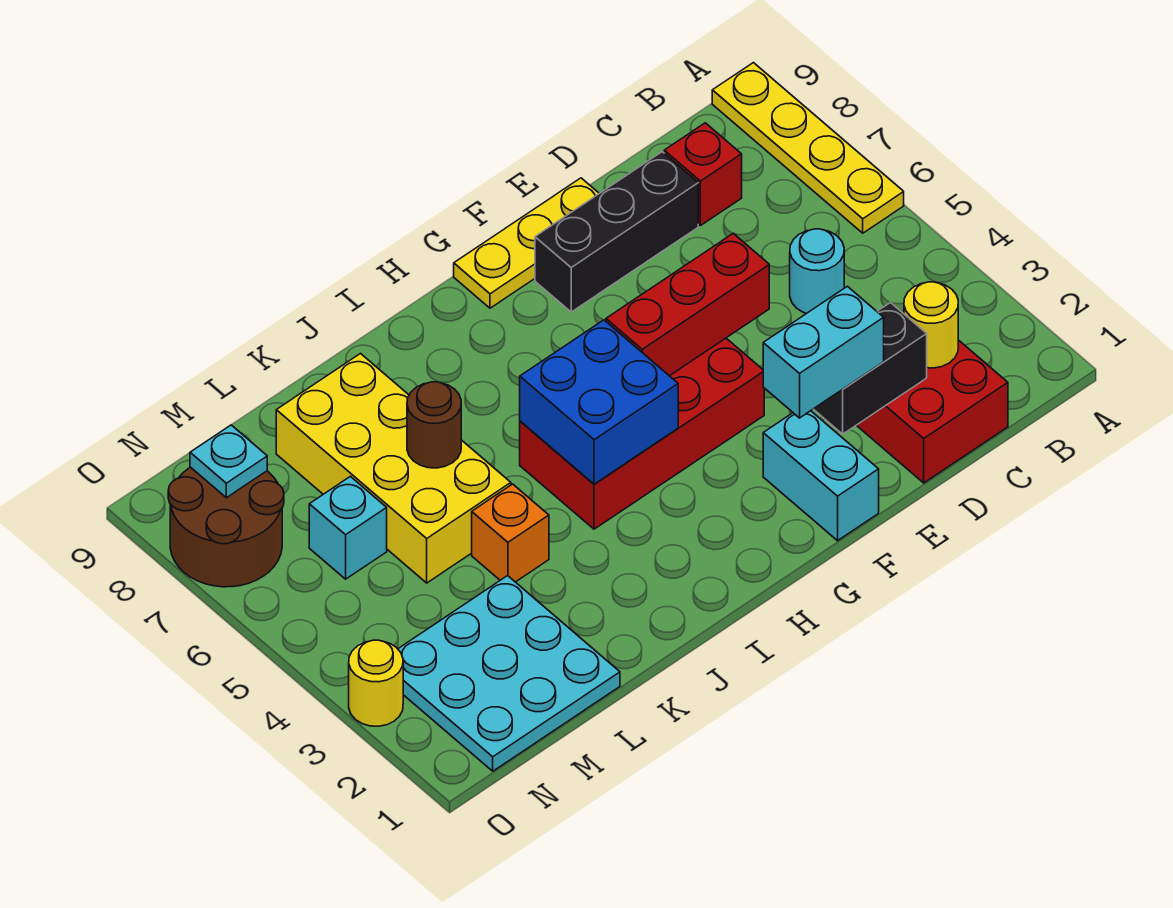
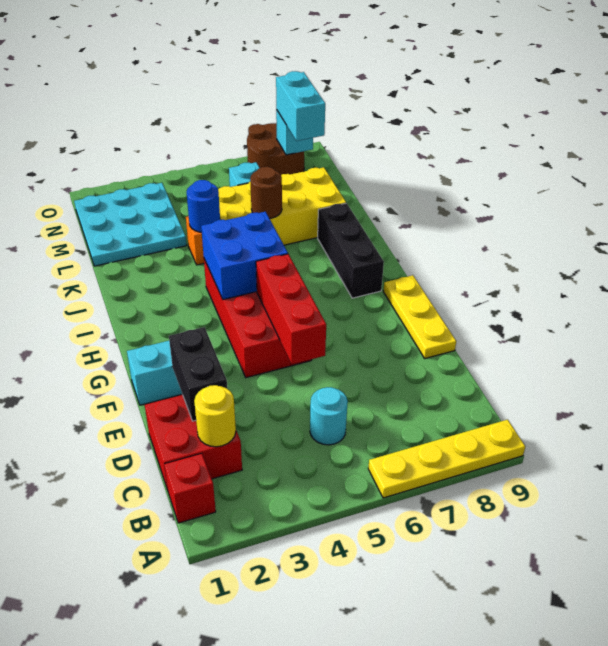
red brick C8 level 1 -> red brick B1 level 1
black brick D8:F8 level 1 -> black brick H8:J8 level 1
cyan brick E2:F2 level 3 -> cyan brick M8:N8 level 3
none -> blue round brick K4 level 2
cyan plate N8 level 2 -> cyan brick N8 level 2
yellow round brick O3 level 1 -> none

